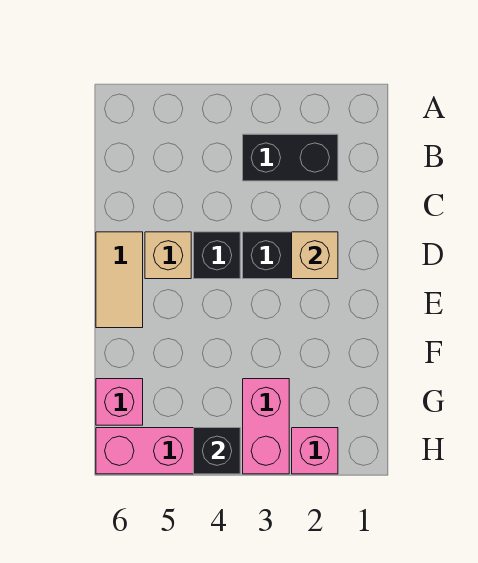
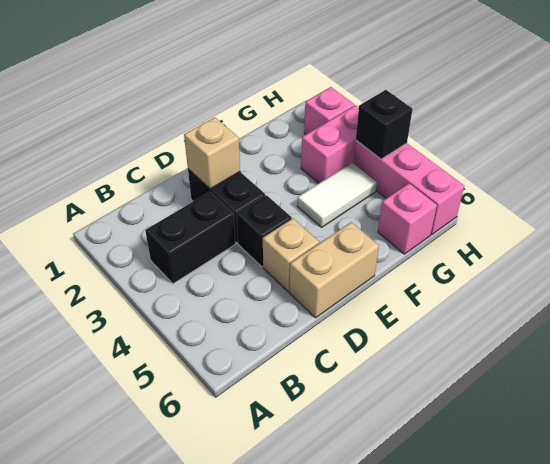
black brick B2:B3 level 1 -> black brick B3:C3 level 1
tan tile D6:E6 level 1 -> tan brick D6:E6 level 1
none -> white tile F4:G4 level 1

